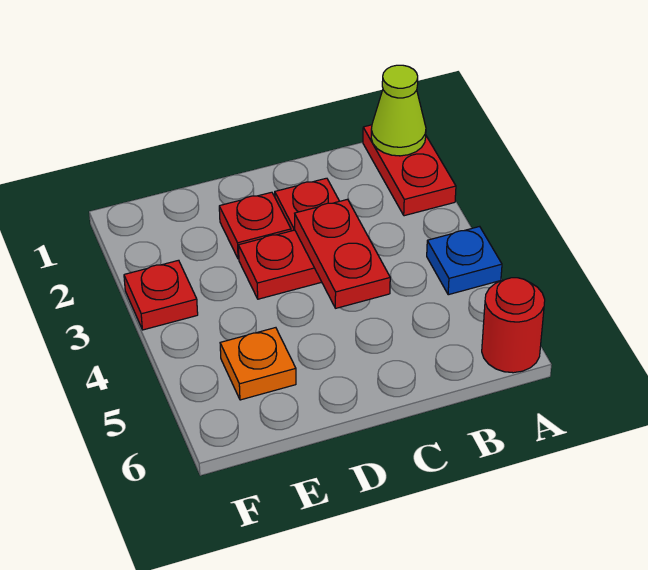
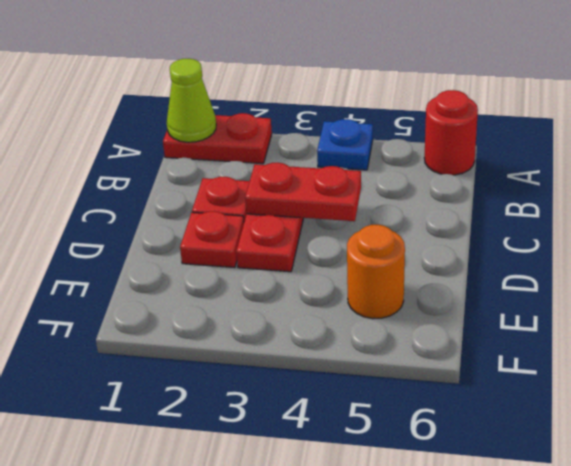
orange plate E5 level 1 -> orange round brick E5 level 1
red plate F3 level 1 -> none

